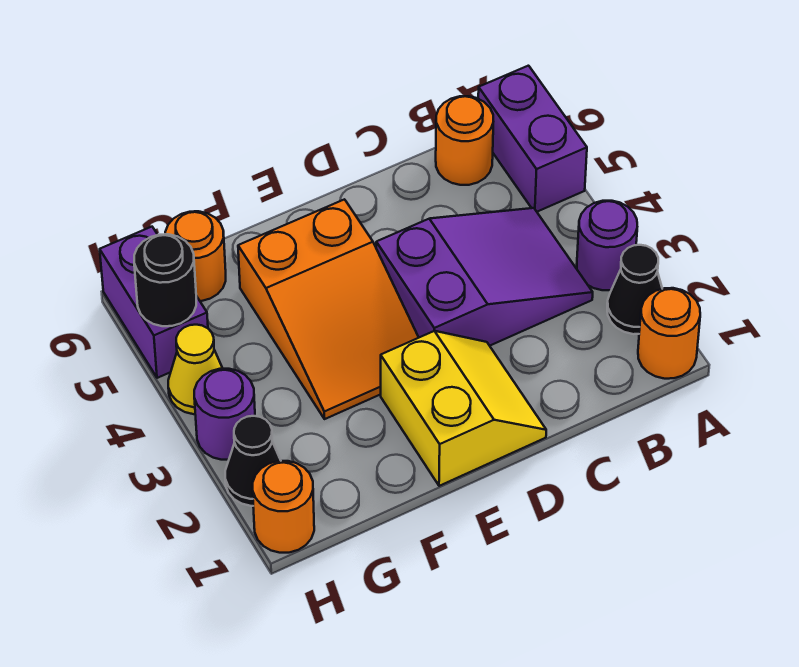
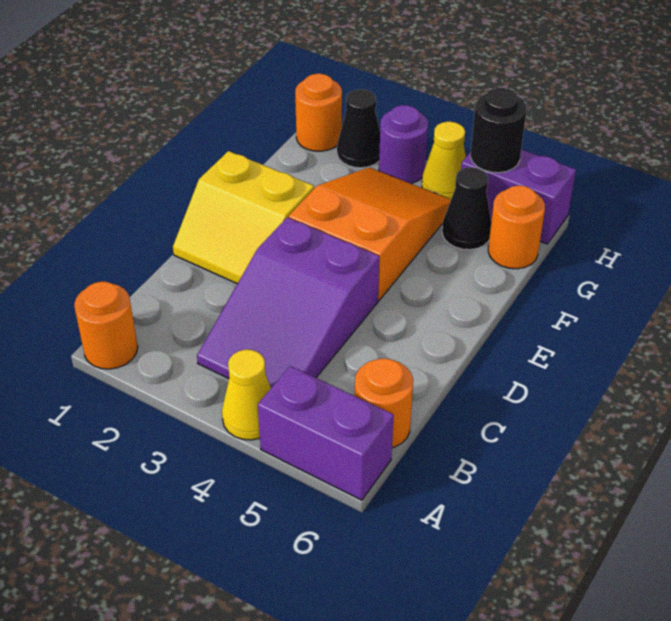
black cone A2 level 1 -> black cone G5 level 1
purple round brick A3 level 1 -> none
none -> yellow cone A4 level 1
orange slope E3:F5 level 1 top 5 -> orange slope E3:G4 level 1 top E

